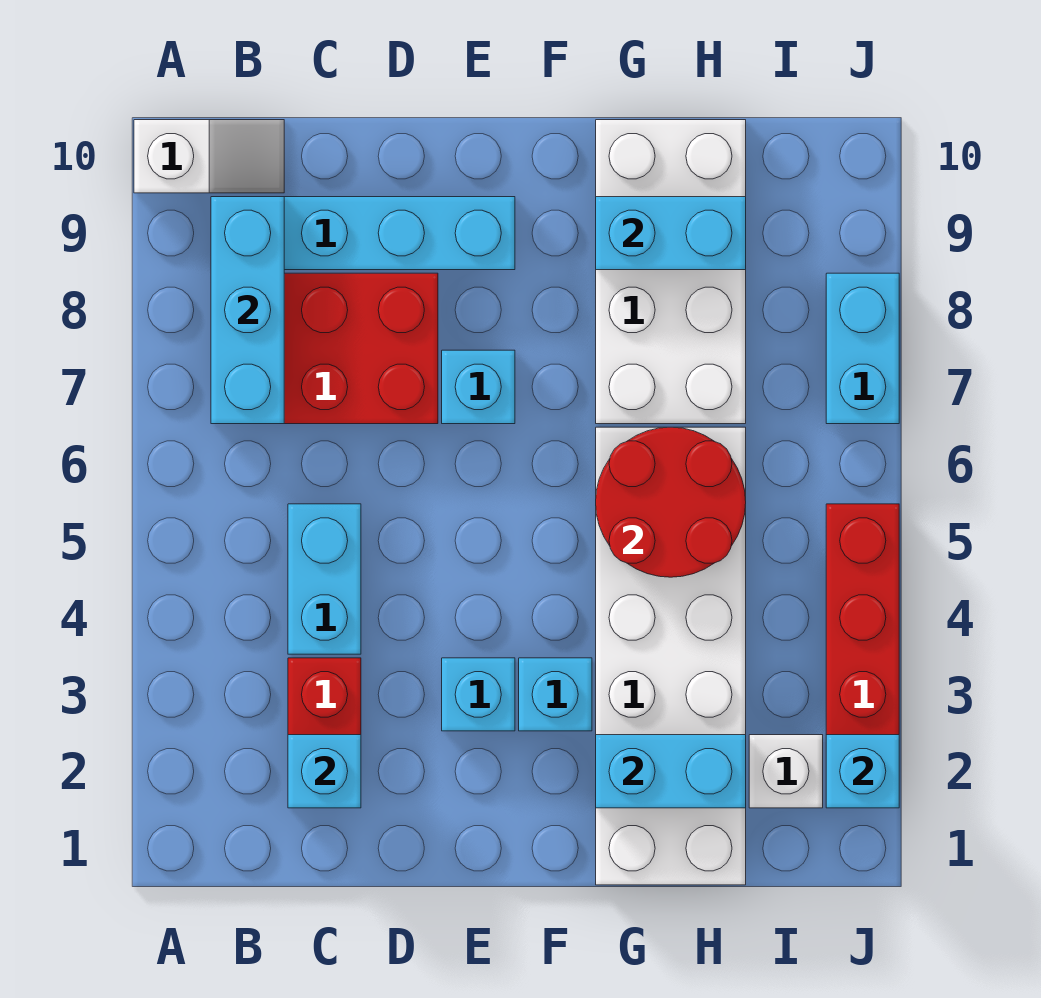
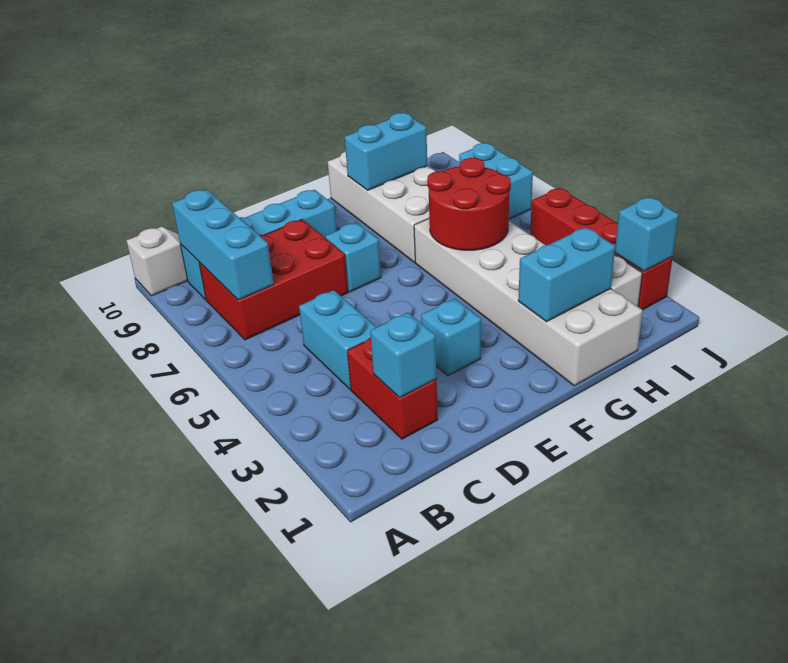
cyan brick F3 level 1 -> none

